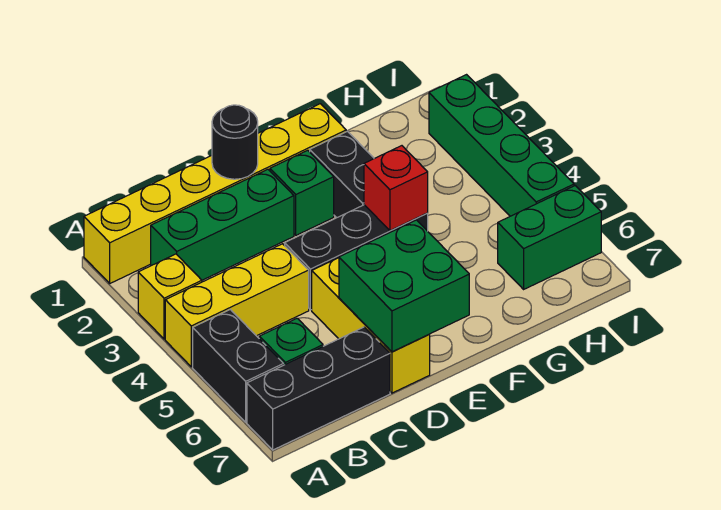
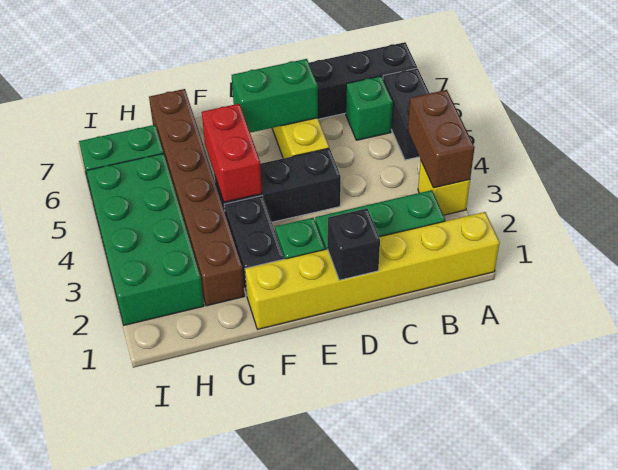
none -> brown brick A3:A4 level 2
yellow brick A4:C4 level 1 -> none
black round brick D1 level 2 -> black brick D1 level 2
green brick D6:E7 level 2 -> green brick D6:E6 level 2
red brick F4 level 2 -> red brick F4:F5 level 2
none -> brown brick G2:G7 level 1
green brick I2:I5 level 1 -> green brick H2:I5 level 1

